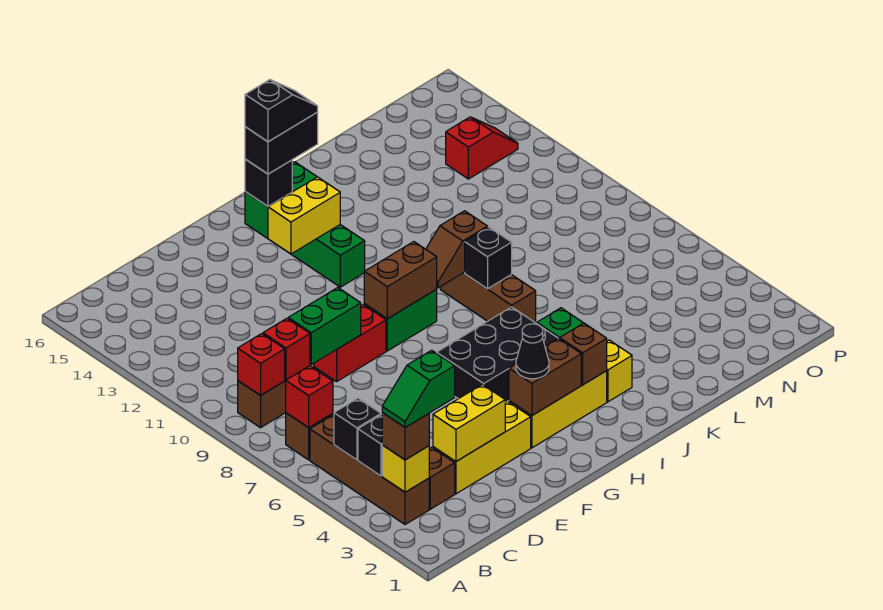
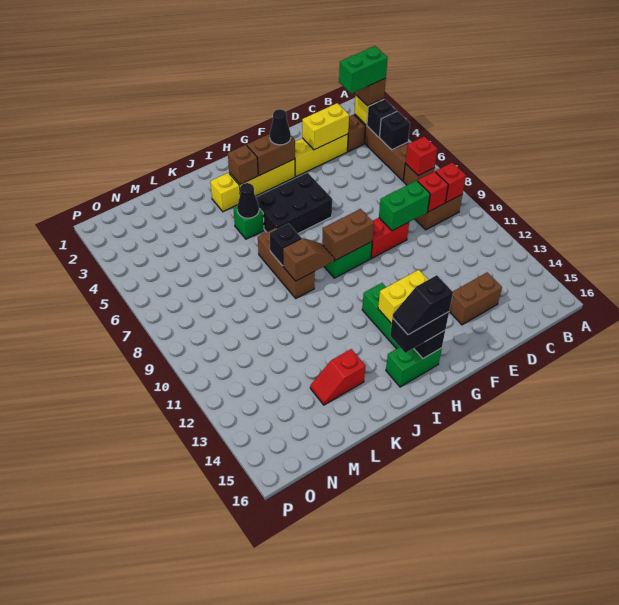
green slope B3:C3 level 4 top C -> green brick B3:C3 level 4
none -> brown brick D14:E14 level 1
none -> black cone J5 level 2
red slope N13:O13 level 1 top N -> red slope K14:L14 level 1 top K

